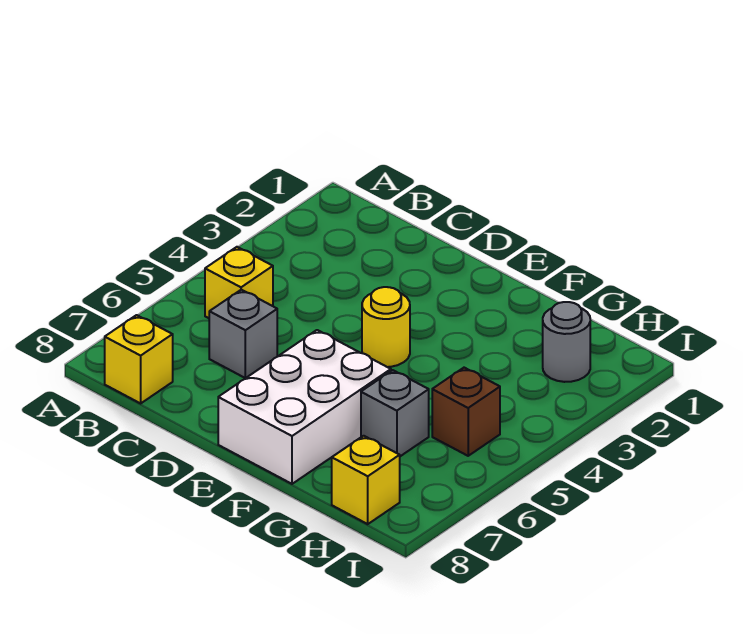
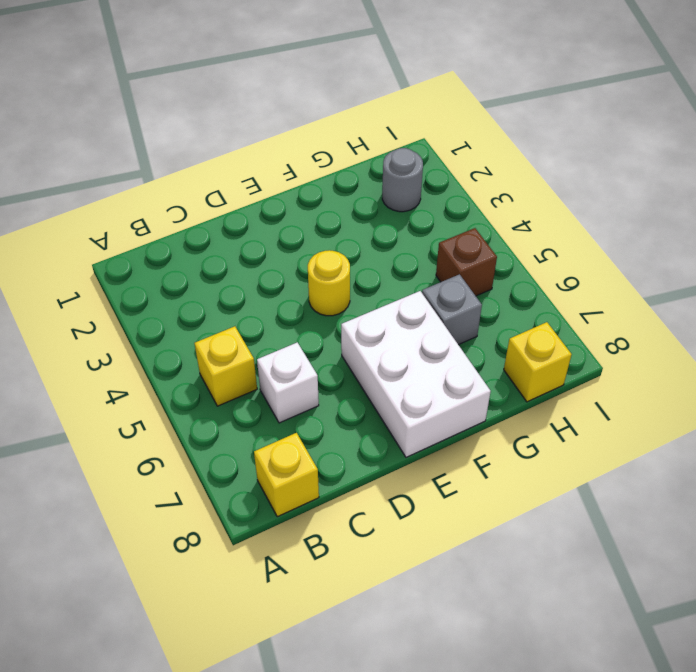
grey brick C6 level 1 -> white brick C6 level 1

